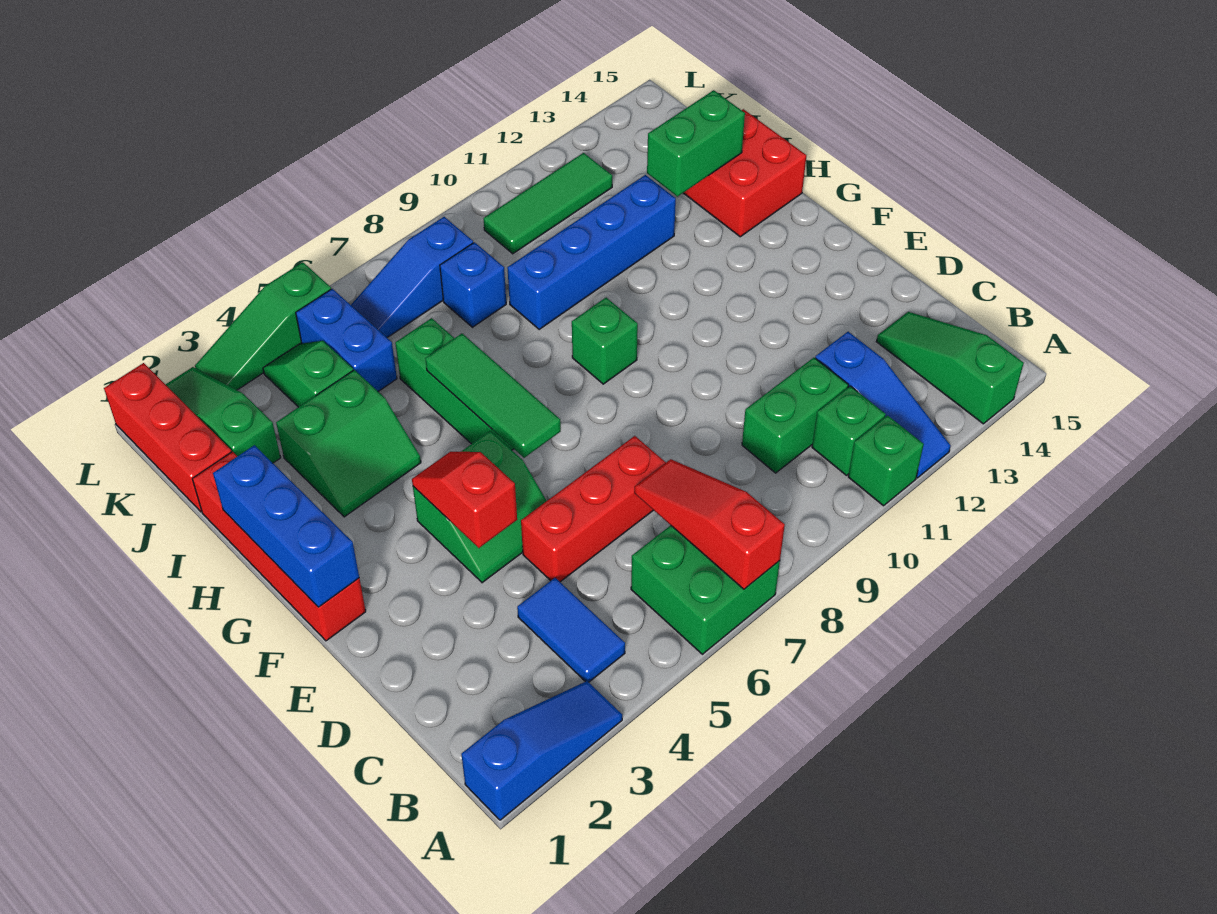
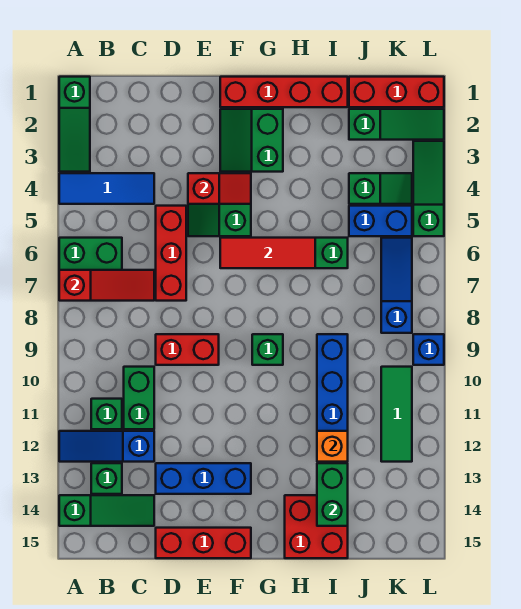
blue slope A1:A3 level 1 top 1 -> green slope A1:A3 level 1 top 1
green brick A11 level 1 -> green brick B13 level 1
blue tile B4:C4 level 1 -> blue tile A4:C4 level 1
none -> red brick D9:E9 level 1
none -> red brick D15:F15 level 1
blue brick F1:H1 level 2 -> blue brick D13:F13 level 1
green tile F6:H6 level 2 -> red tile F6:H6 level 2
green slope H3:I4 level 1 top I -> green slope F2:G3 level 1 top G
none -> orange brick I12 level 2
blue brick J8 level 1 -> blue brick L9 level 1

